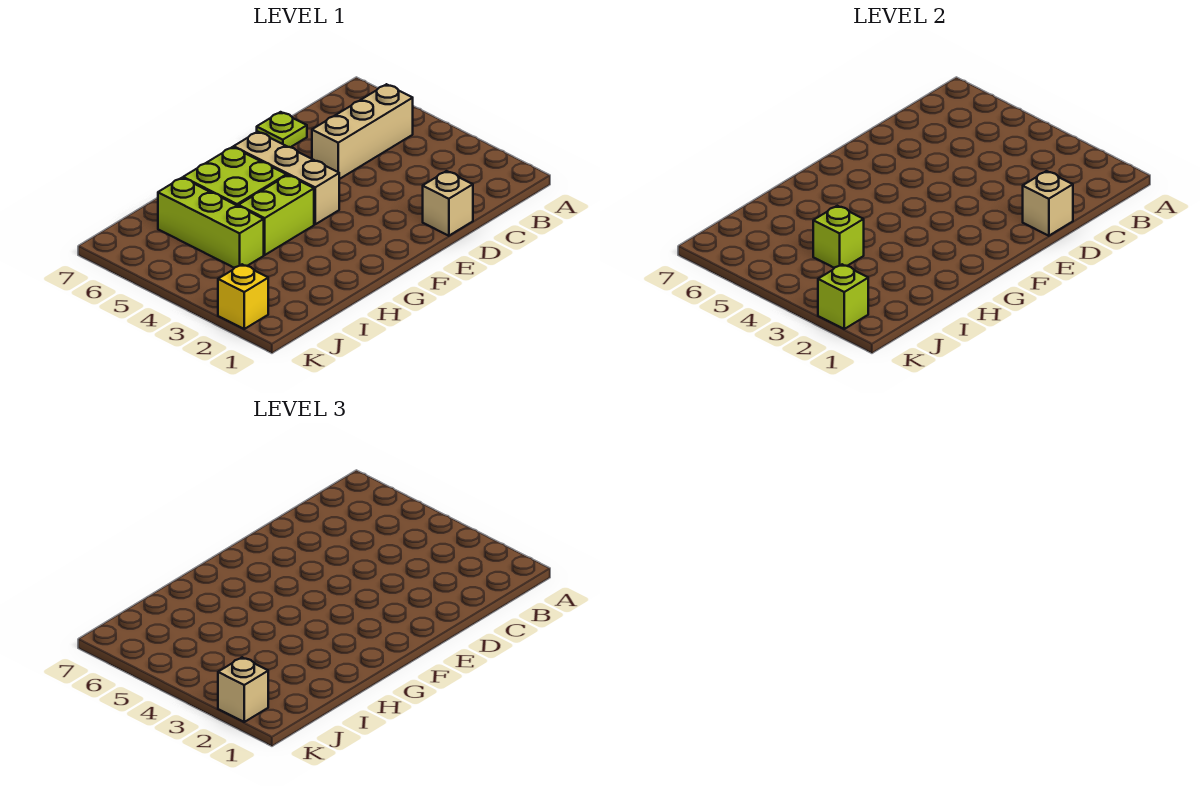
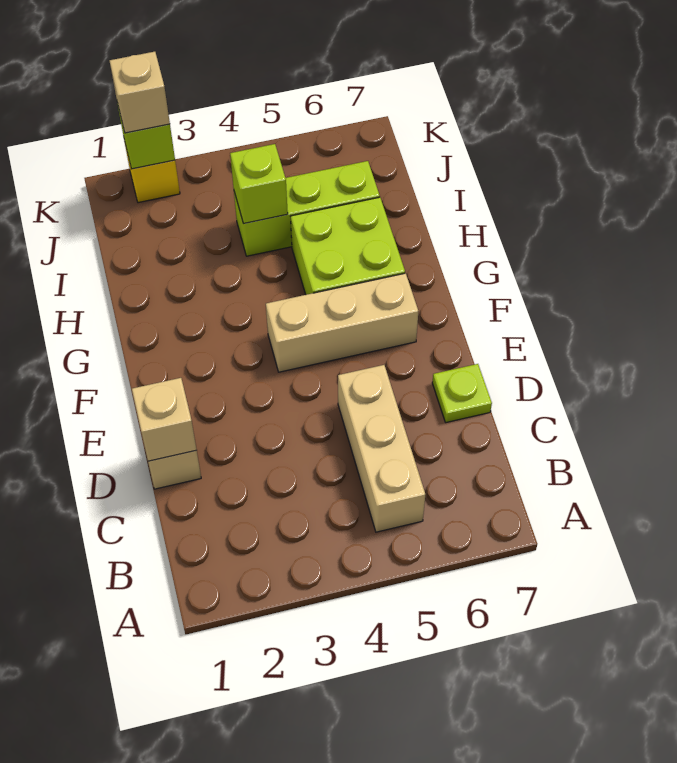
lime brick G4:H4 level 1 -> none

